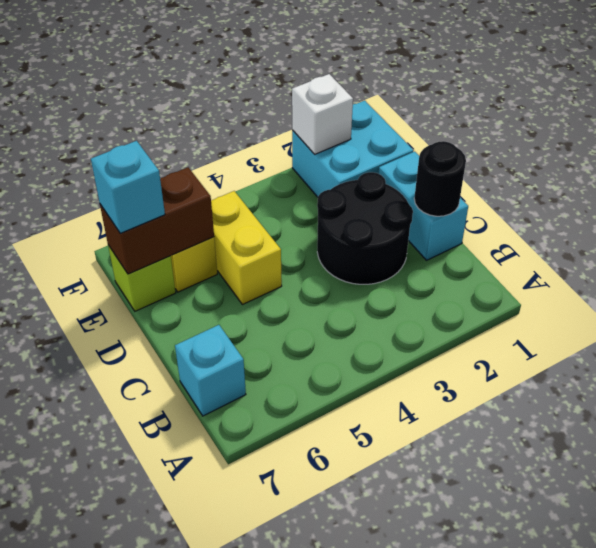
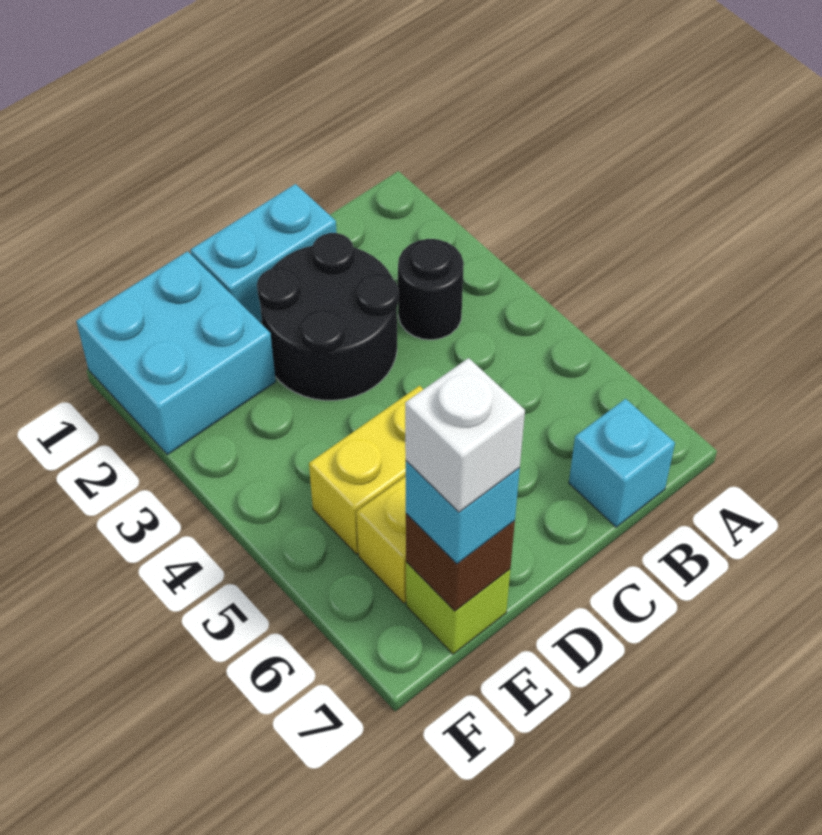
black round brick C1 level 2 -> black round brick B3 level 1
brown brick E6:E7 level 2 -> brown brick E7 level 2
white brick F2 level 2 -> white brick E7 level 4

